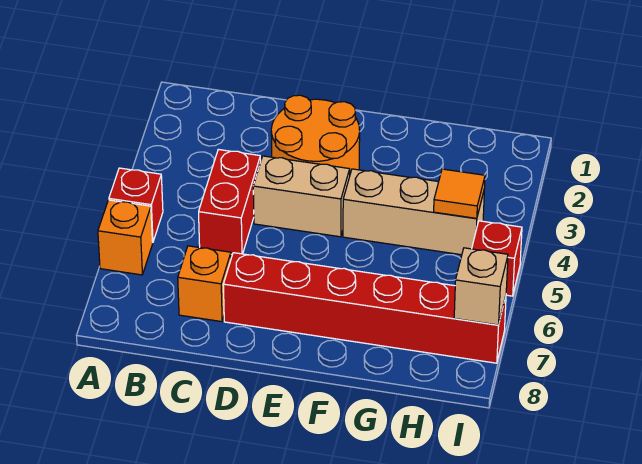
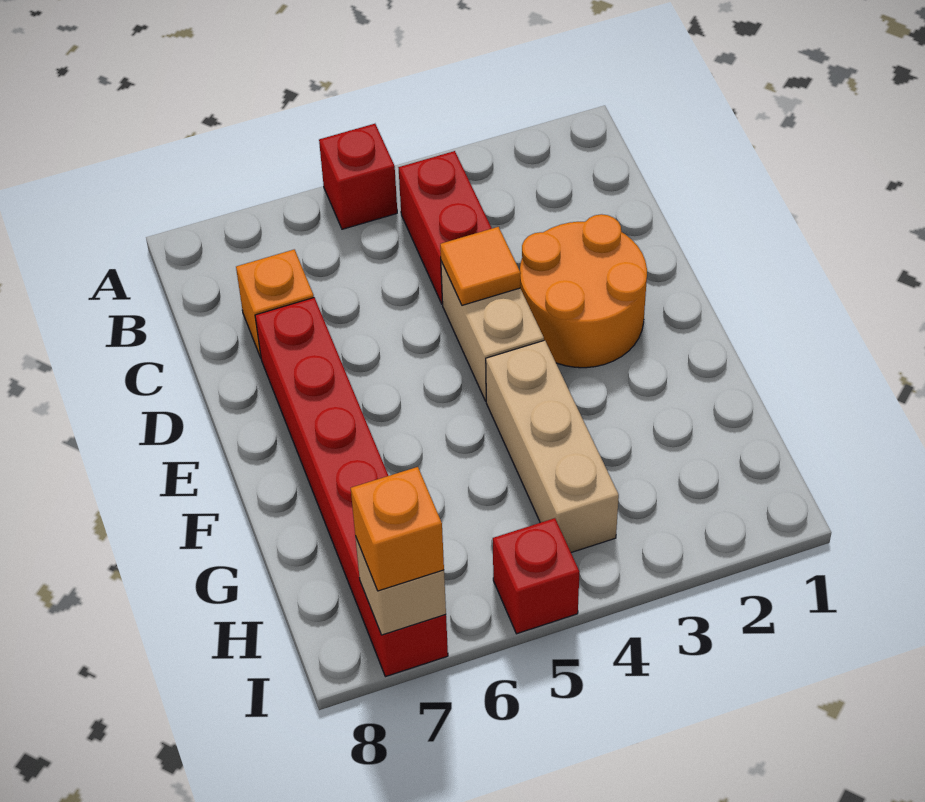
orange brick A6 level 1 -> orange brick I7 level 3
red brick C4:C5 level 1 -> red brick B4:C4 level 1
orange tile H4 level 2 -> orange tile D4 level 2

